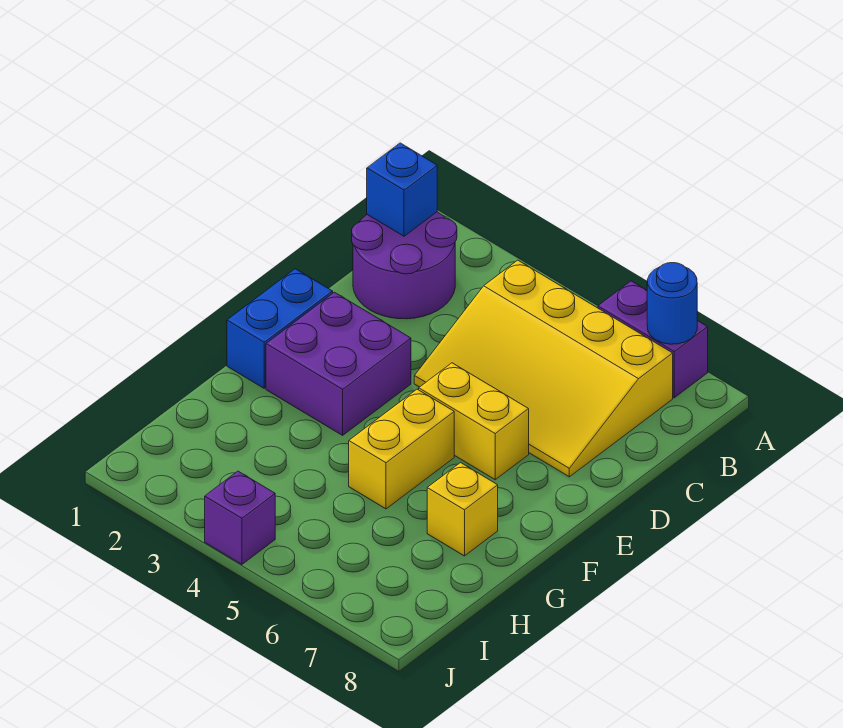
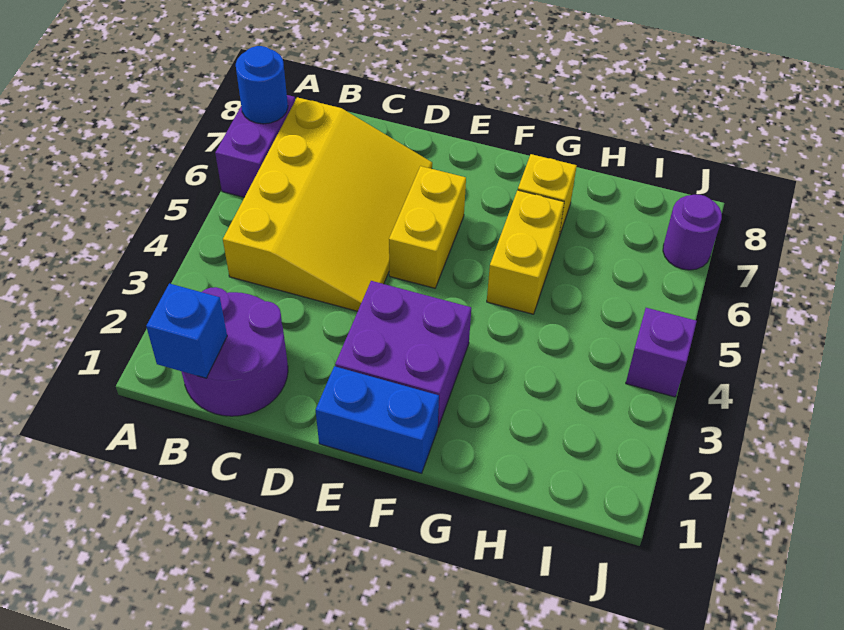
yellow brick F5:G5 level 1 -> yellow brick G5:G6 level 1
none -> purple round brick J7 level 1

